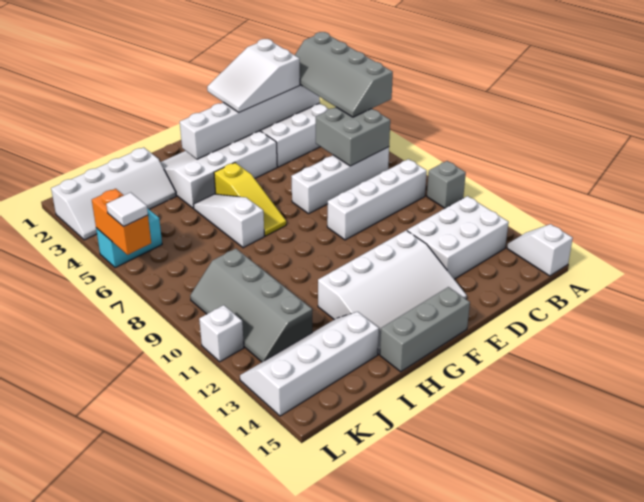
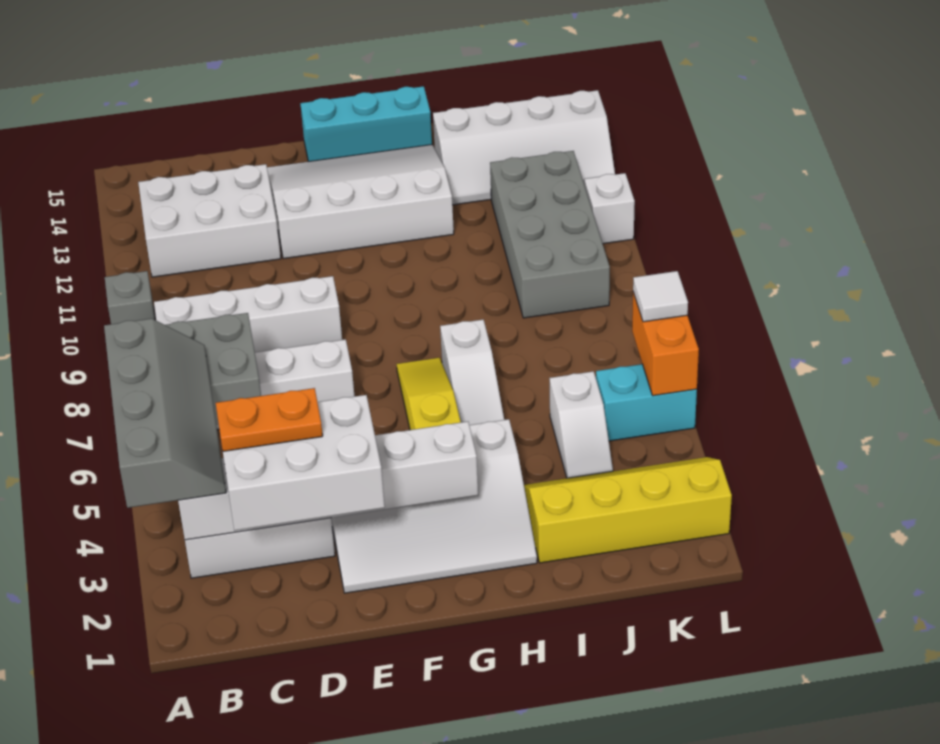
white slope A14:A15 level 1 top 15 -> white slope J4:J5 level 1 top 5
white slope C2:E3 level 3 top C -> white brick C2:E3 level 3
none -> orange plate C3:D3 level 4
grey brick F15:H15 level 1 -> cyan brick F15:H15 level 1
white slope I2:L3 level 1 top 2 -> yellow slope I2:L3 level 1 top 2
grey slope J9:K12 level 1 top J -> grey brick J9:K12 level 1

